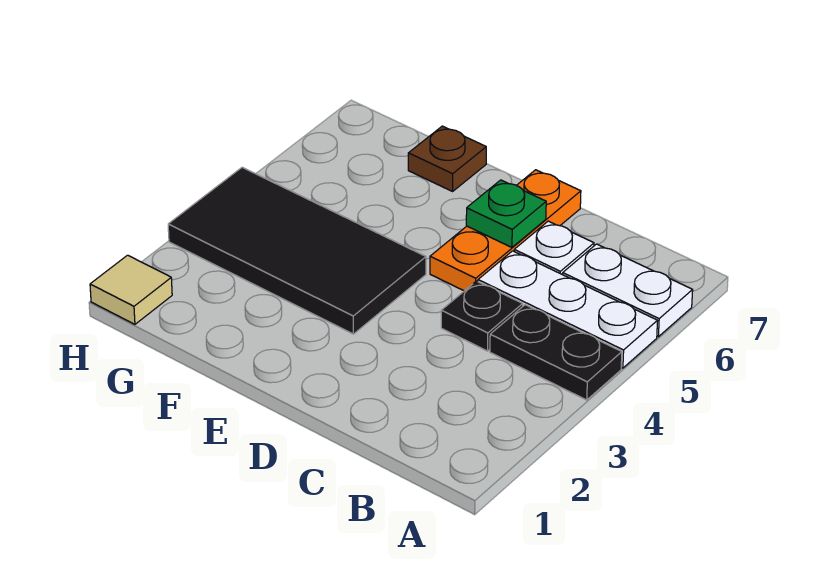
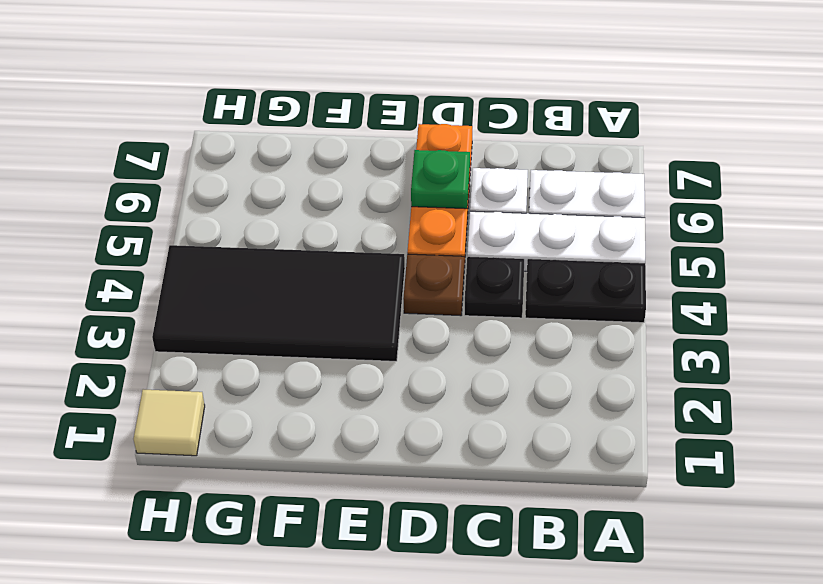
brown plate F7 level 1 -> brown plate D4 level 1

